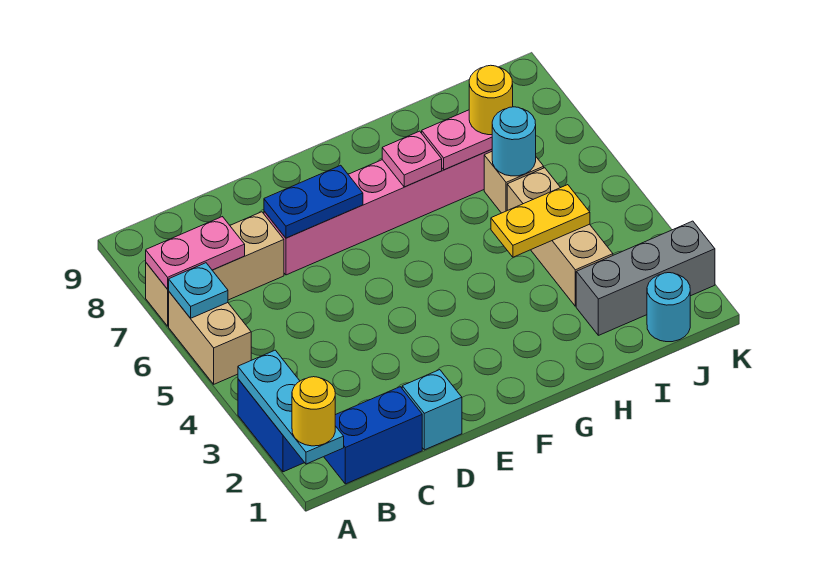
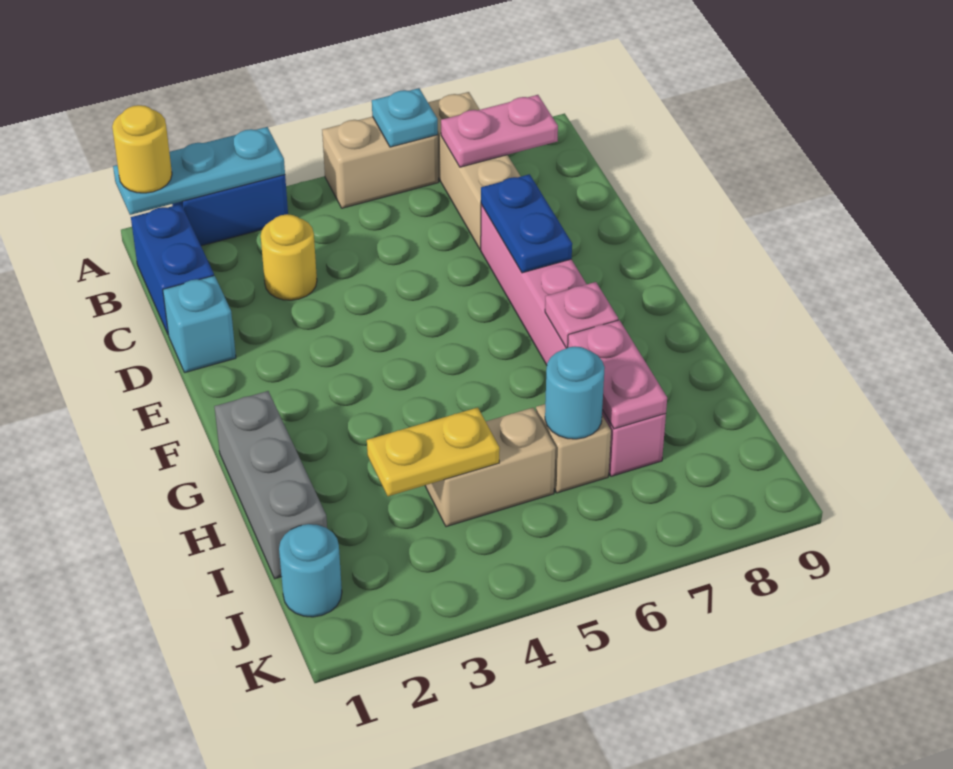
pink plate A7:B7 level 2 -> pink plate B7:B8 level 2
yellow plate H4:I4 level 2 -> yellow plate I3:I4 level 2
grey brick I2:K2 level 1 -> grey brick G1:I1 level 1
tan brick I3:I5 level 1 -> tan brick I4:I5 level 1
yellow round brick I7 level 3 -> yellow round brick C3 level 1

